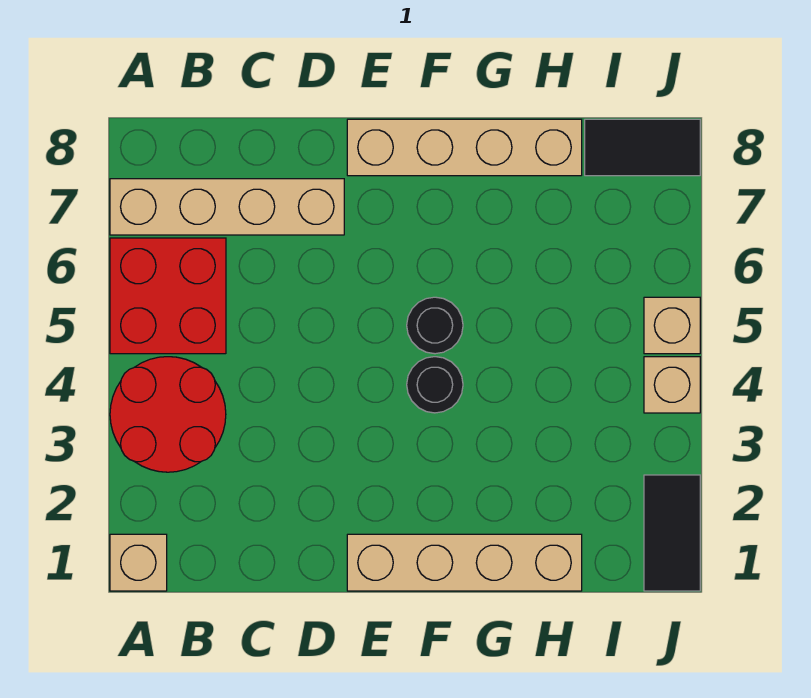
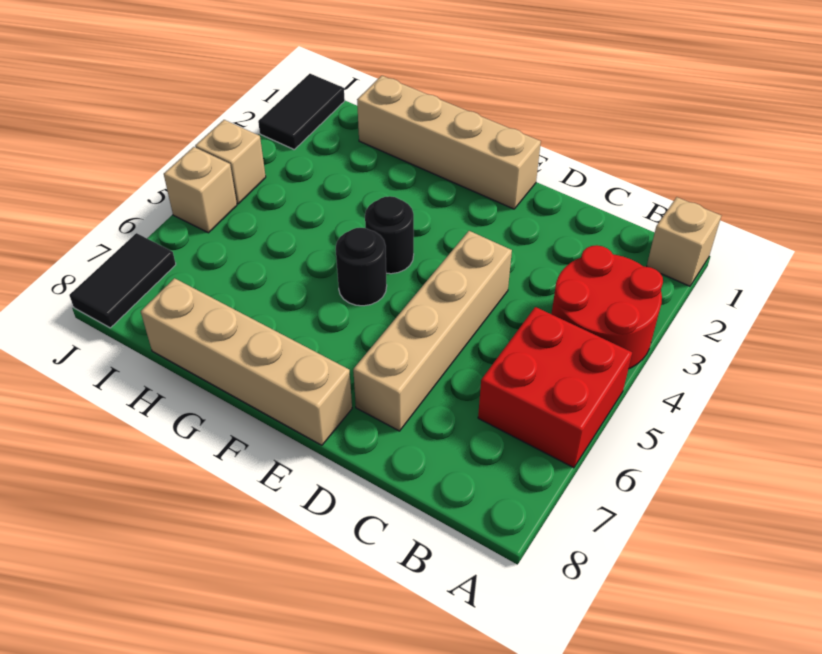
tan brick A7:D7 level 1 -> tan brick D4:D7 level 1
black tile I8:J8 level 1 -> black tile J7:J8 level 1

